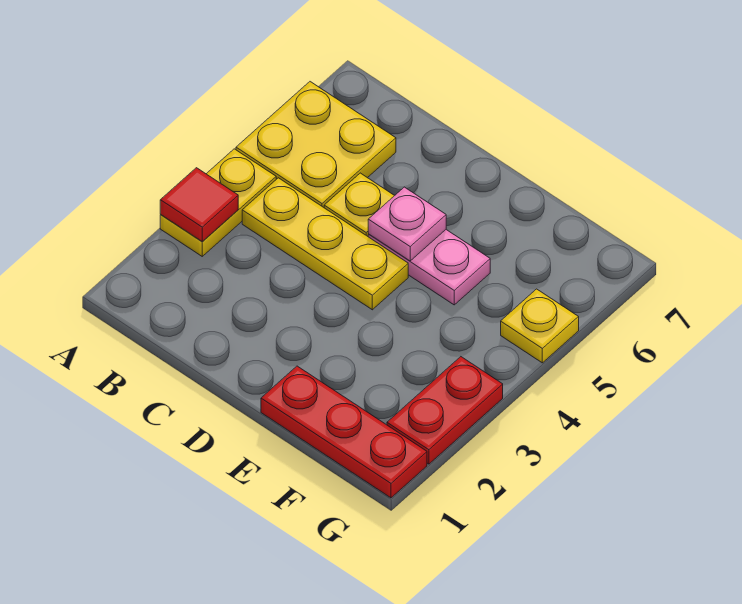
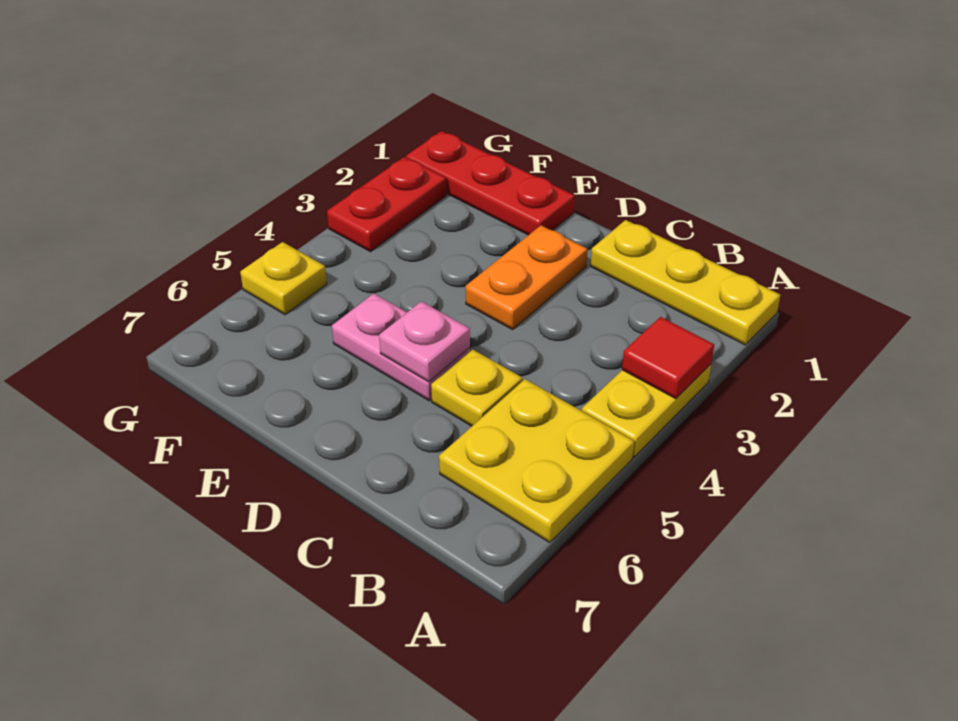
yellow plate B4:D4 level 1 -> yellow plate A1:C1 level 1
none -> orange plate D2:D3 level 1

